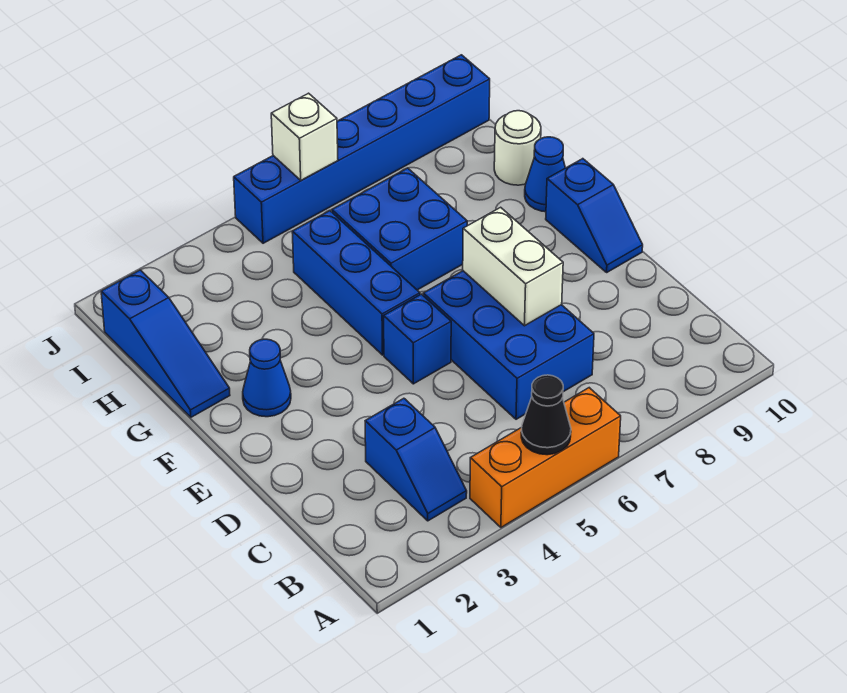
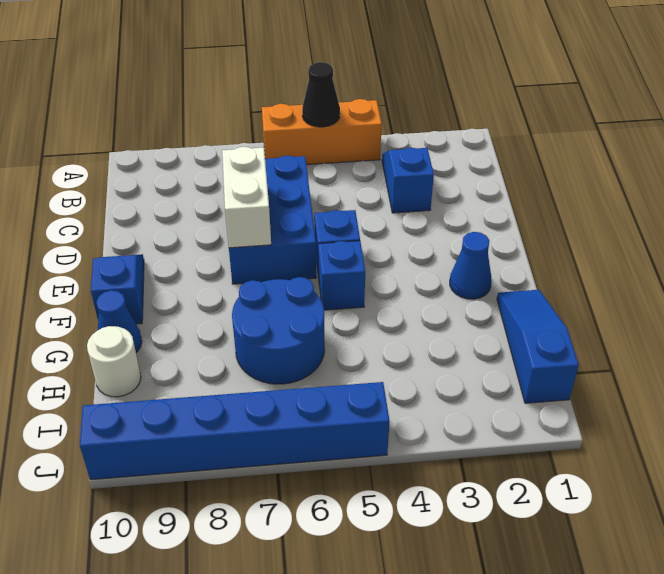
blue brick F5:H5 level 1 -> blue brick F5 level 1
blue brick G6:H7 level 1 -> blue round brick G6:H7 level 1
white brick J6 level 2 -> none

